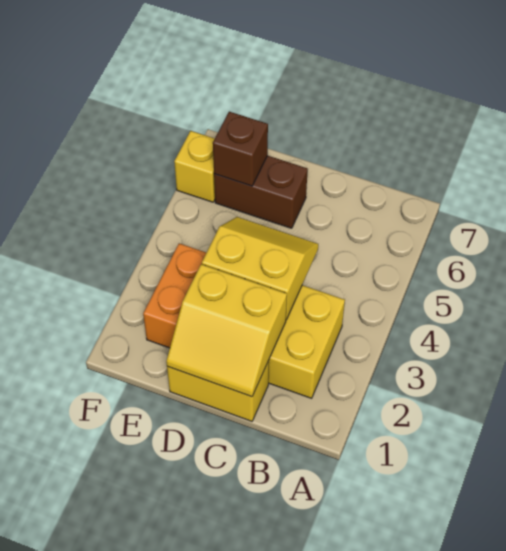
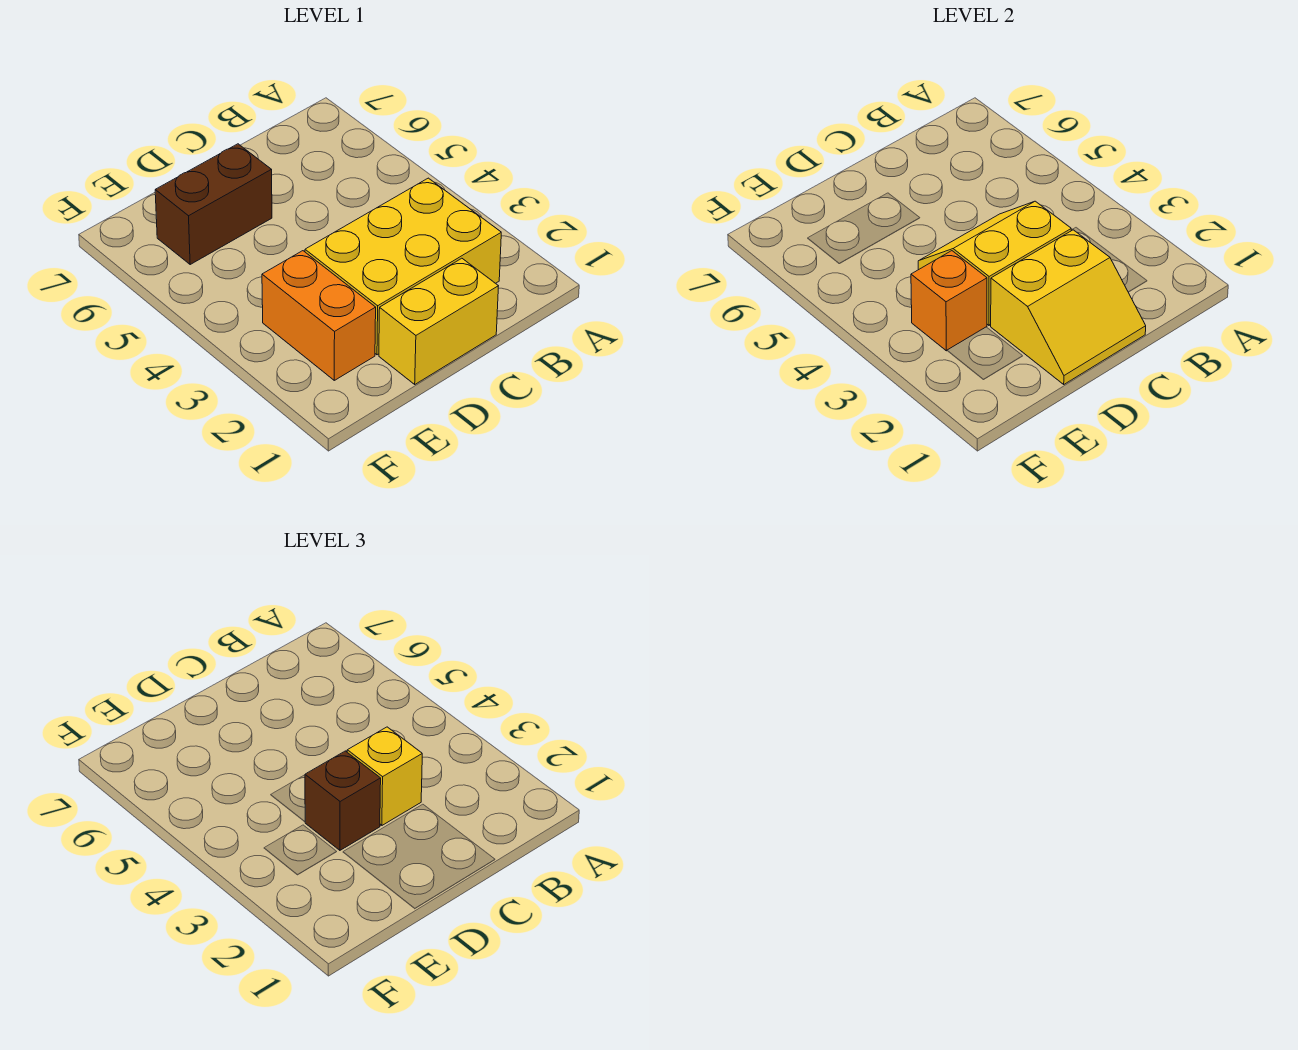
none -> orange brick E3 level 2
brown brick E6 level 2 -> brown brick D3 level 3
yellow brick F6 level 1 -> yellow brick C3 level 3

